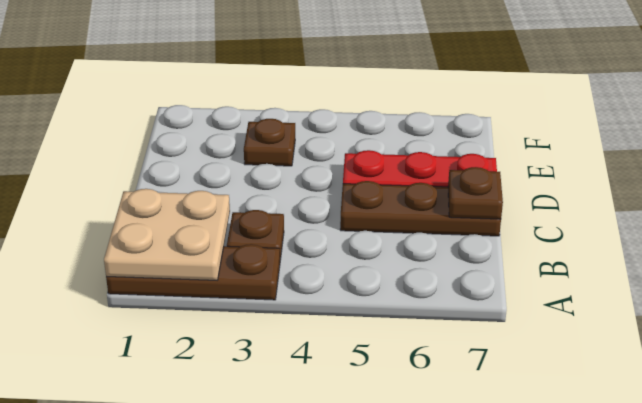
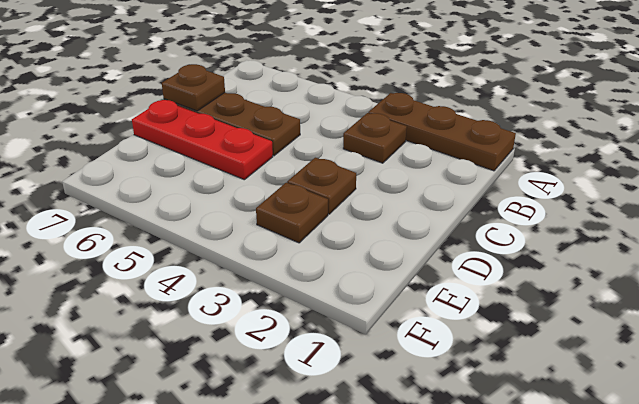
tan plate A1:B2 level 2 -> none
none -> brown plate D3 level 1

